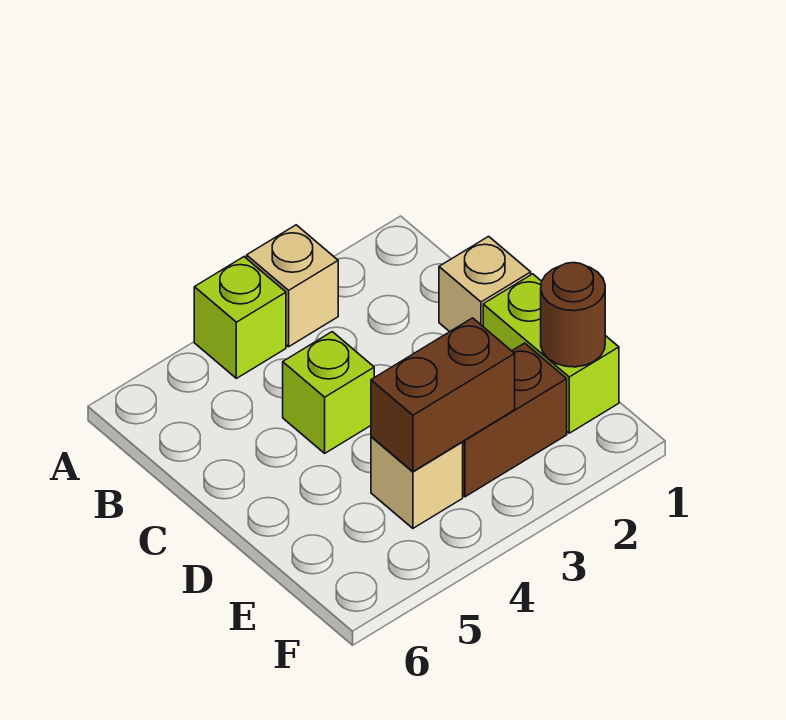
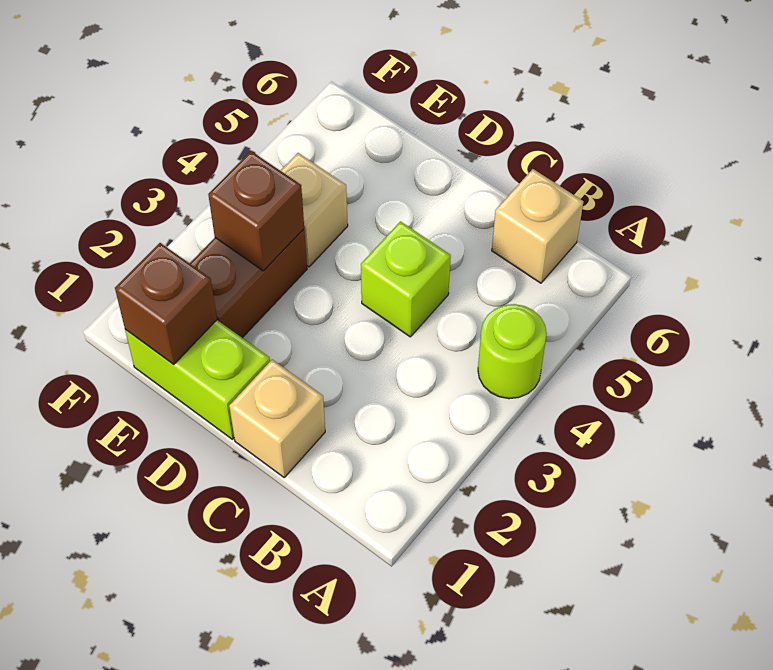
tan brick A3 level 1 -> tan brick B6 level 1
lime brick A4 level 1 -> lime round brick A4 level 1
brown round brick E1 level 2 -> brown brick E1 level 2
brown brick E3:E4 level 2 -> brown brick E3 level 2

